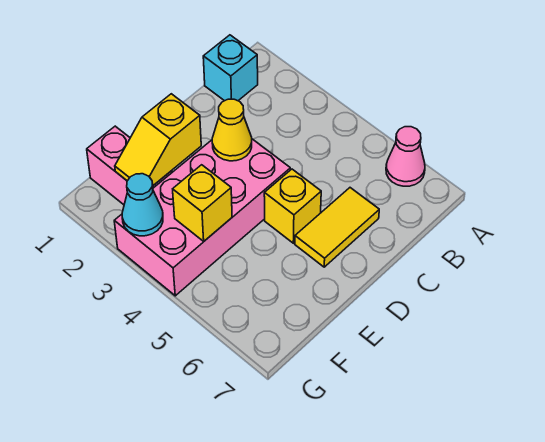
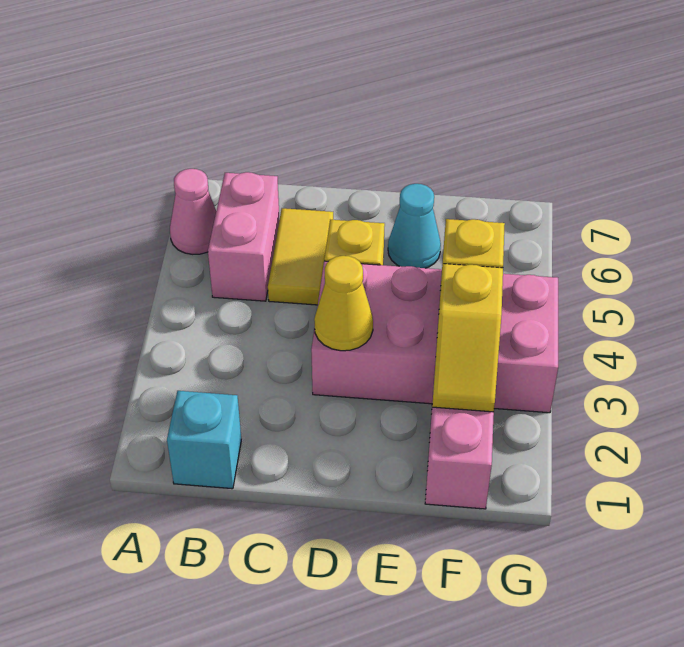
none -> pink brick B5:B6 level 1
yellow tile C6:D6 level 1 -> yellow tile C5:C6 level 1
yellow slope E2:F2 level 2 top E -> yellow slope F2:F3 level 2 top 3
cyan cone G3 level 2 -> cyan cone E6 level 1

